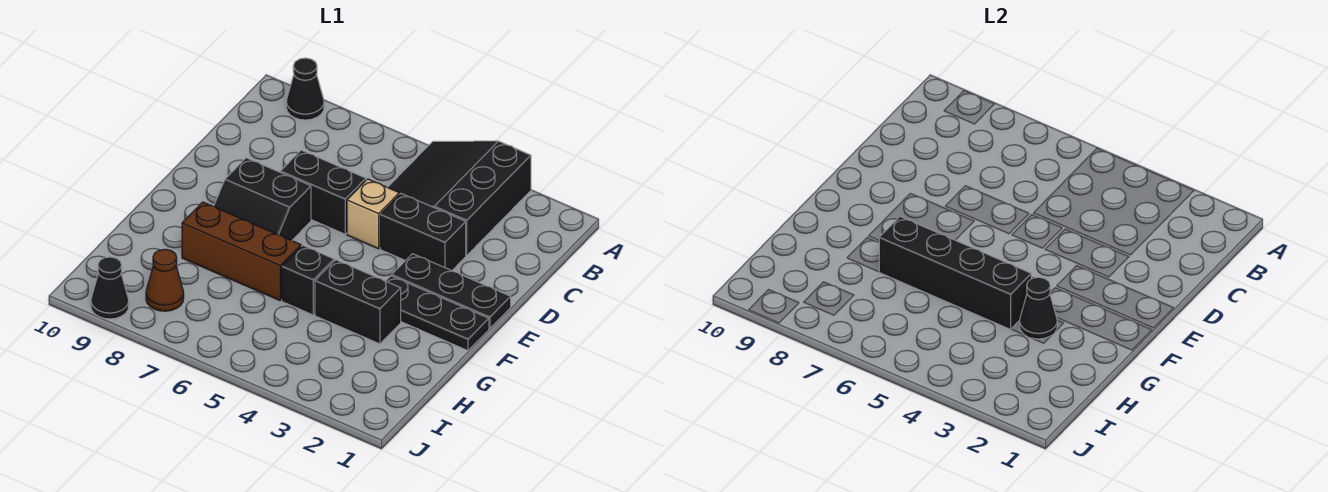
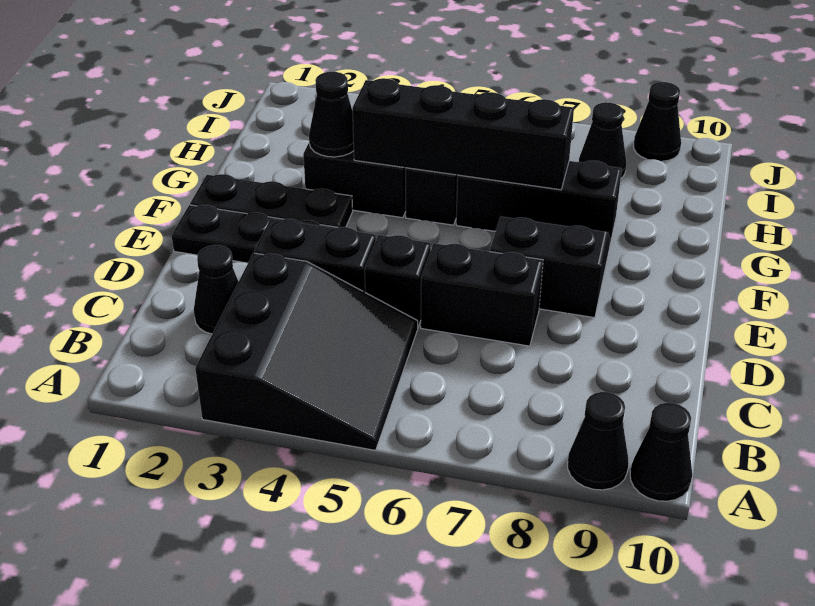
none -> black cone A10 level 1
none -> black cone C2 level 1
tan brick D5 level 1 -> black brick D5 level 1
brown brick G6:G8 level 1 -> black brick G6:G8 level 1
brown cone I8 level 1 -> black cone I8 level 1

